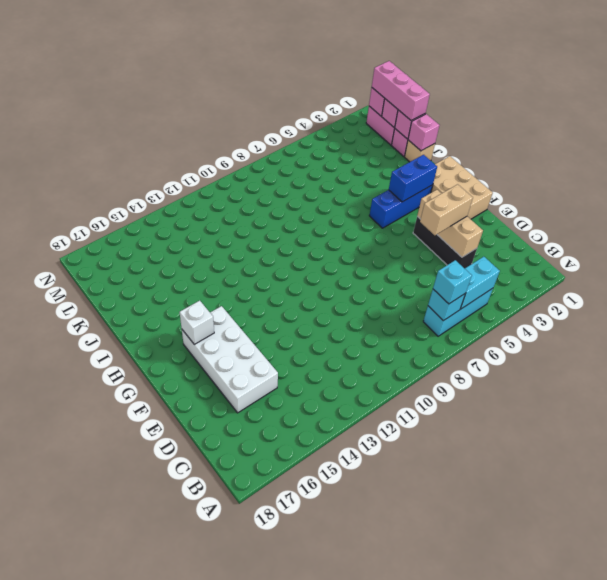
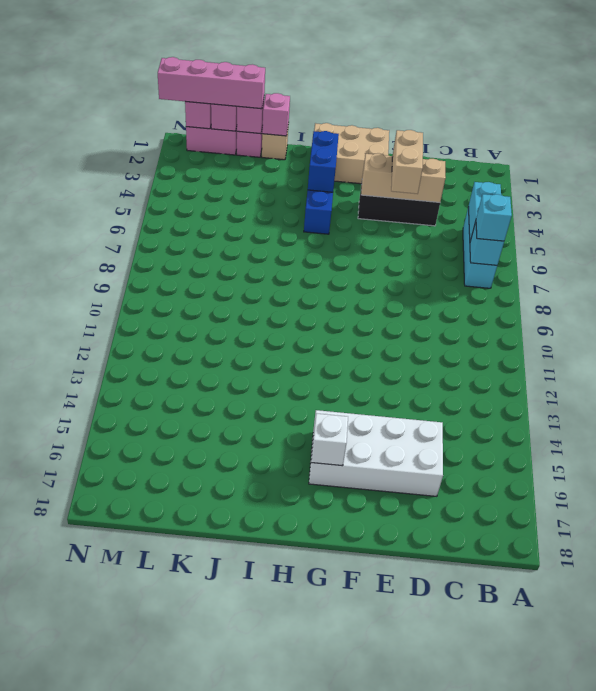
pink brick K1:M1 level 3 -> pink brick K1:N1 level 3

